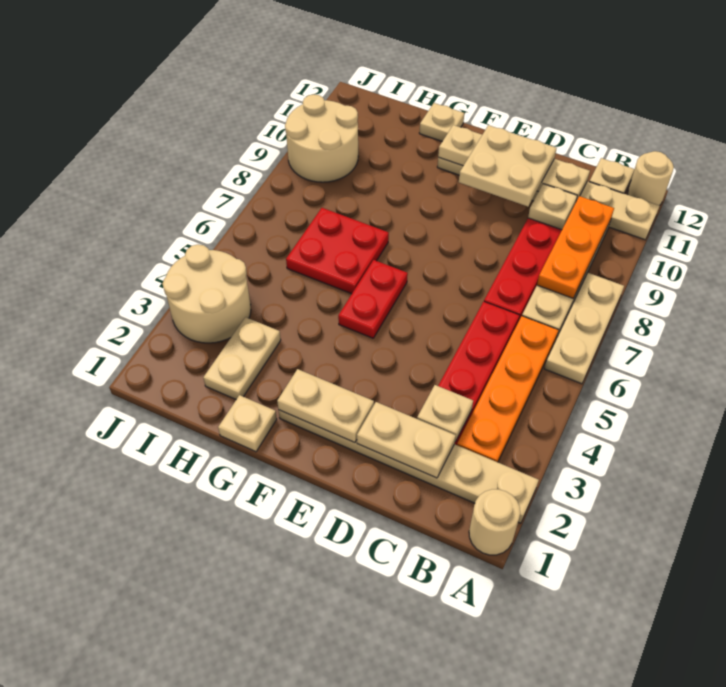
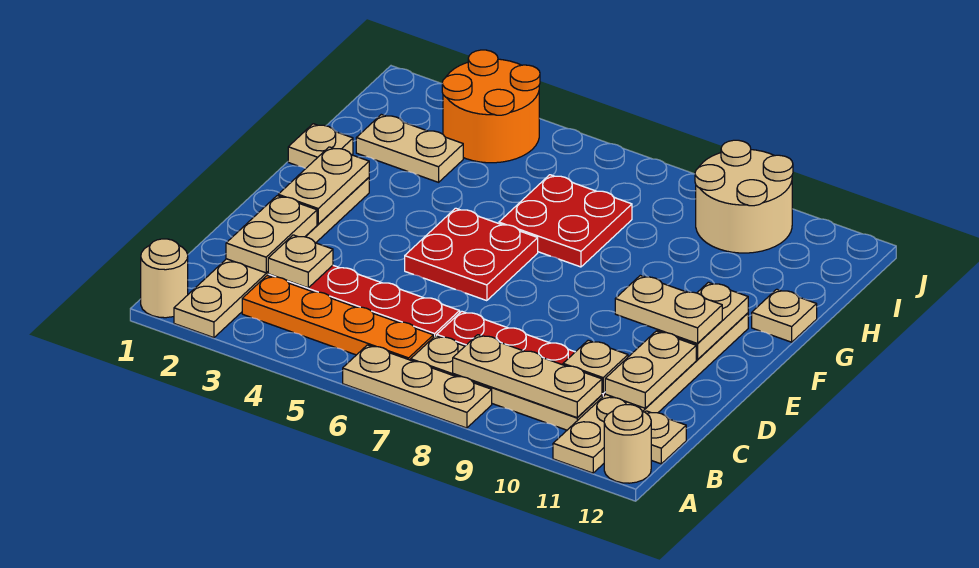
orange plate B8:B10 level 2 -> tan plate B8:B10 level 2
tan plate D10:E11 level 3 -> tan plate E10:E11 level 3
red plate F5:F6 level 1 -> red plate E5:F6 level 1
tan round brick I3:J4 level 1 -> orange round brick I3:J4 level 1

